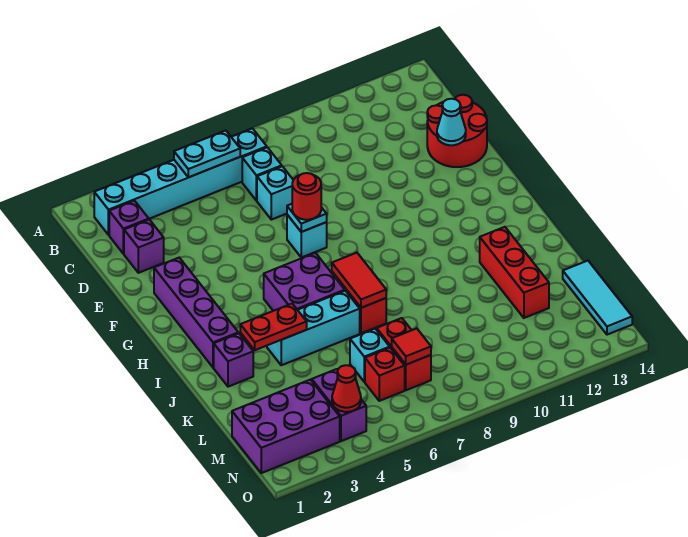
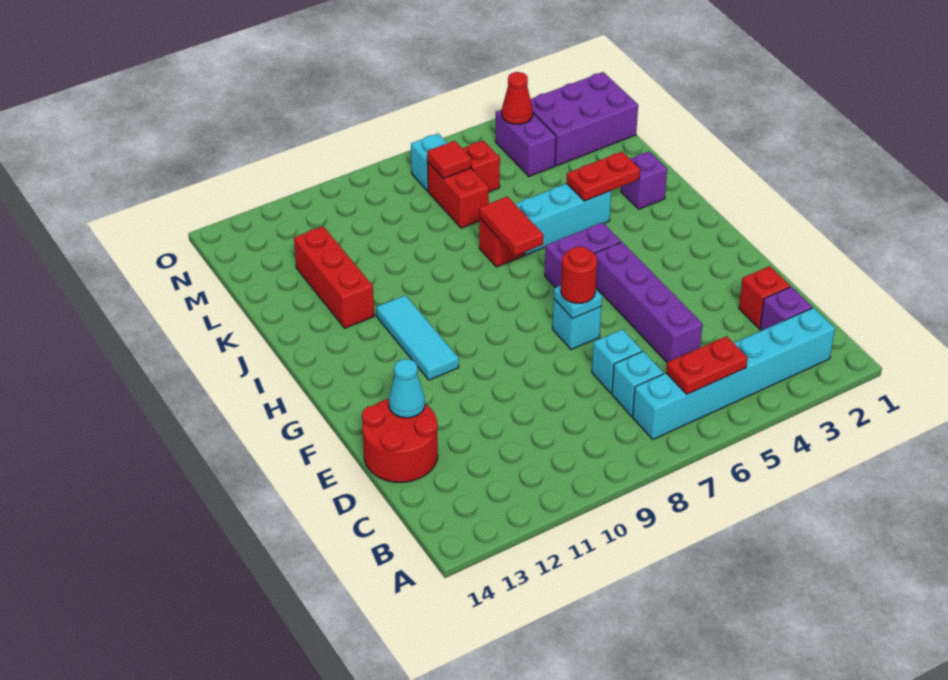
cyan plate B5:B6 level 2 -> red plate B5:B6 level 2
purple brick D2 level 1 -> red brick D2 level 1
purple brick F2:I2 level 1 -> purple brick D5:G5 level 1
purple brick H5:I6 level 1 -> purple brick H5:H6 level 1
cyan brick L6 level 1 -> cyan brick N7 level 1
cyan tile L14:N14 level 1 -> cyan tile G11:I11 level 1

